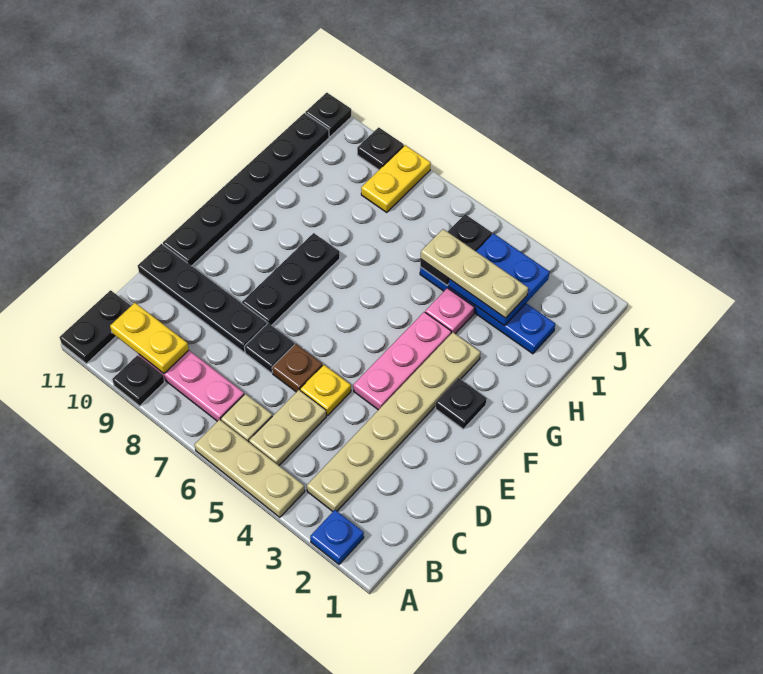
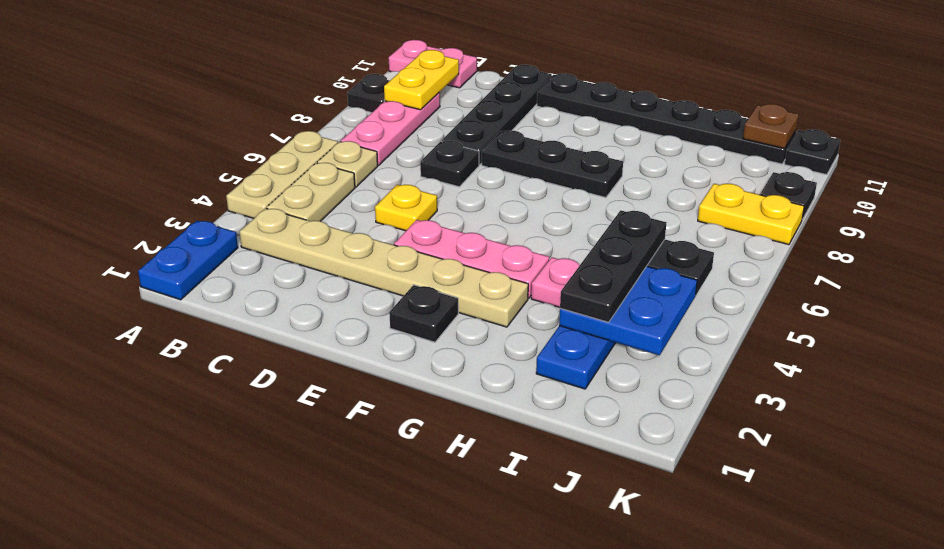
blue plate A2 level 1 -> blue plate A1:A2 level 1
black plate A11:B11 level 1 -> pink plate A11:B11 level 1
tan plate B5:C5 level 1 -> tan plate B4:B5 level 1
brown plate D6 level 1 -> brown plate J11 level 2
tan plate I3:I5 level 3 -> black plate I3:I5 level 3

